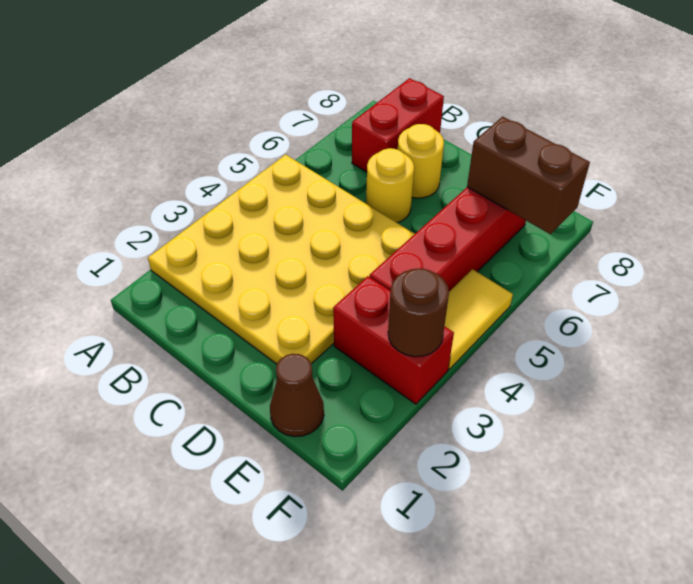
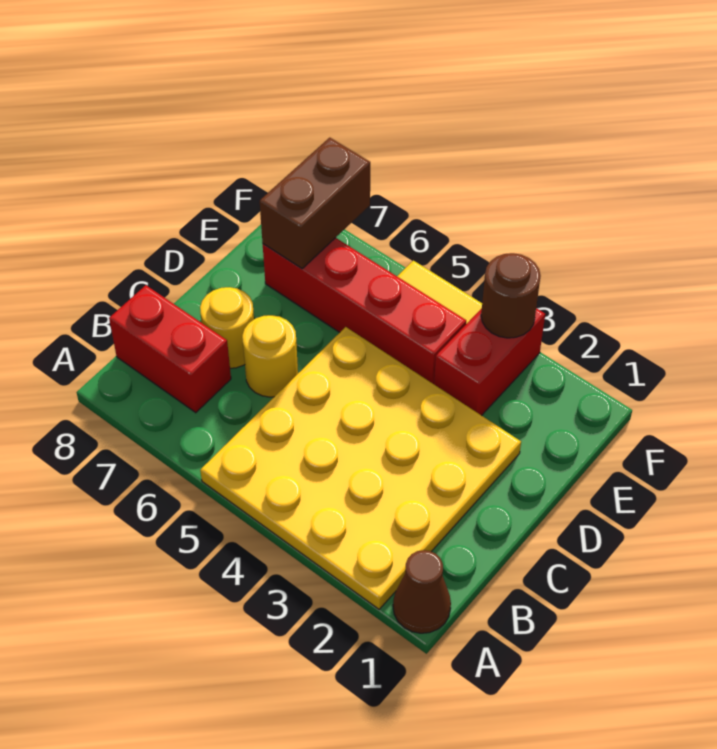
brown cone E1 level 1 -> brown cone A1 level 1

